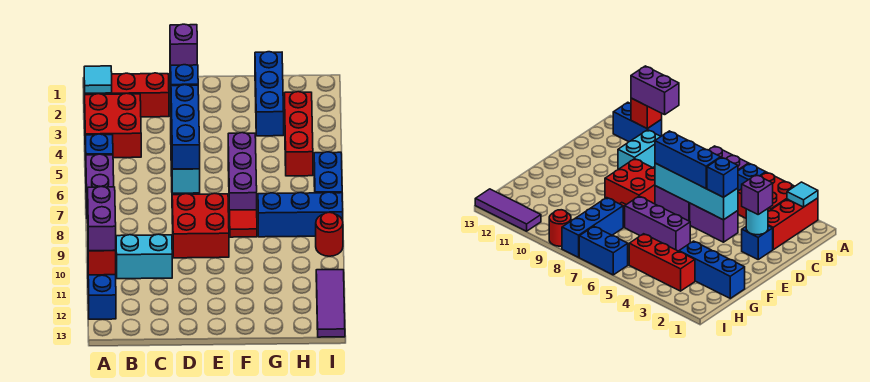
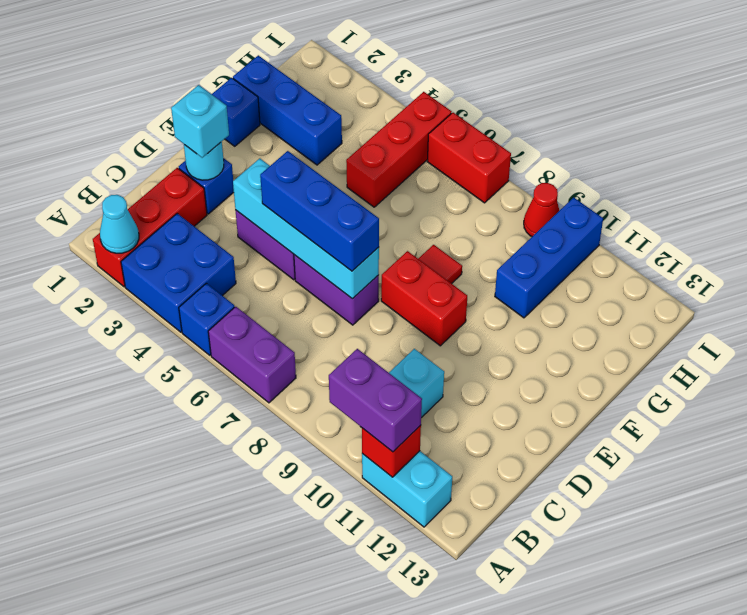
cyan tile A2 level 2 -> cyan cone A2 level 2
red brick A3:B4 level 1 -> blue brick A3:B4 level 1
blue brick A11:A12 level 1 -> cyan brick A11:A12 level 1
purple brick D2 level 3 -> cyan brick D2 level 3
blue brick D4 level 3 -> blue brick F1 level 1
red brick D8:E9 level 1 -> red brick E8:E9 level 1
purple brick F5:F7 level 1 -> none
blue brick G8:I8 level 1 -> blue brick G10:I10 level 1
red brick H3:H5 level 1 -> red brick G5:I5 level 1
blue brick I6:I7 level 1 -> red brick I6:I7 level 1
red round brick I9 level 1 -> red cone I9 level 1
purple tile I11:I13 level 1 -> none

